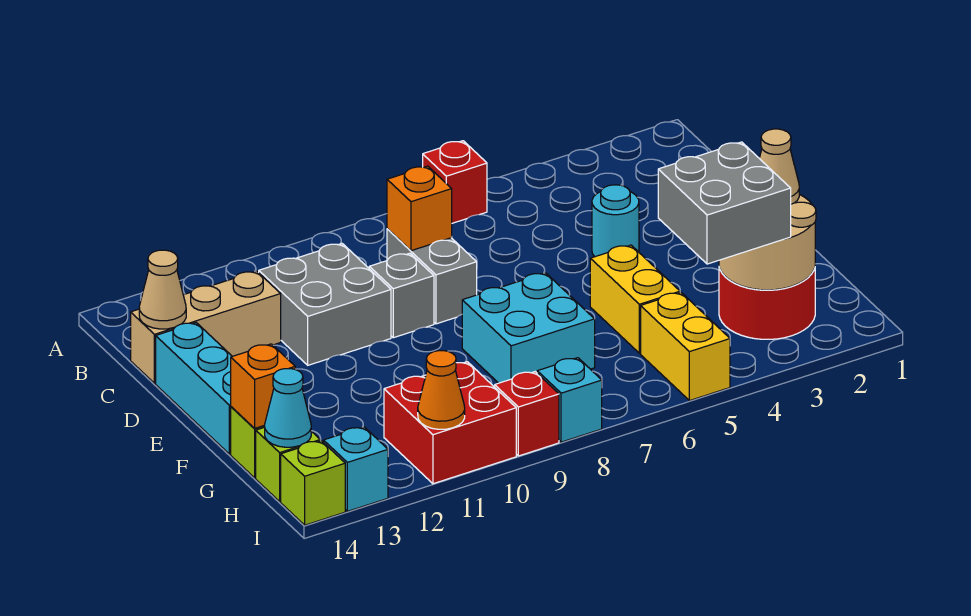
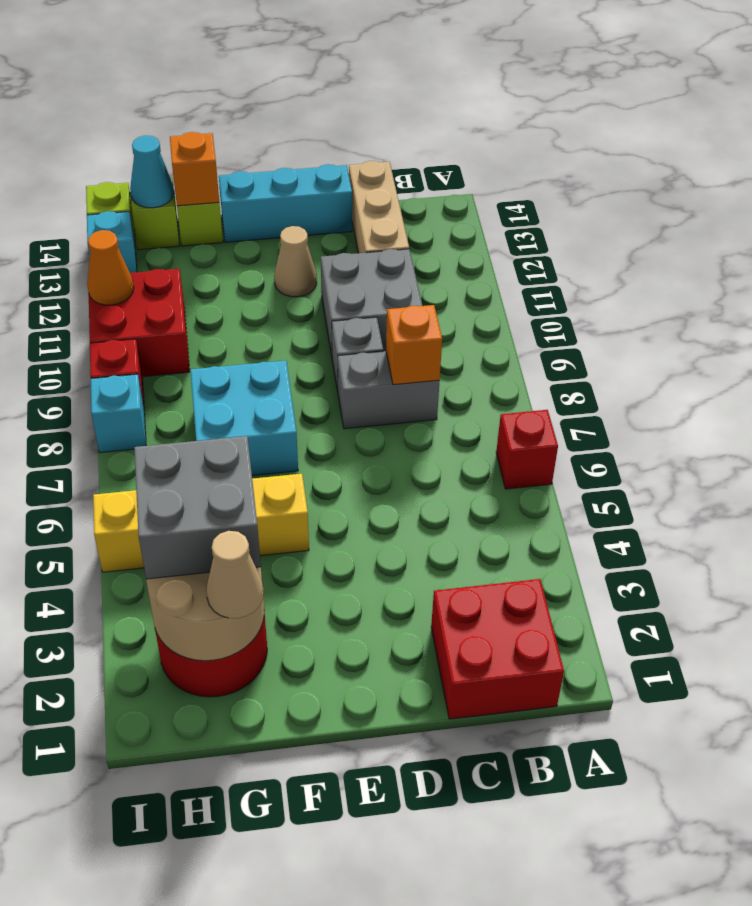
none -> red brick B1:C2 level 1
tan cone C14 level 2 -> tan cone E12 level 1
cyan round brick D4 level 1 -> none

